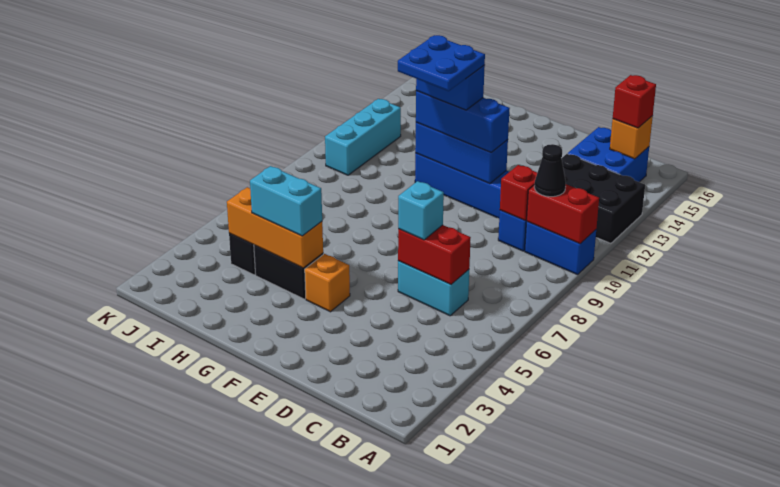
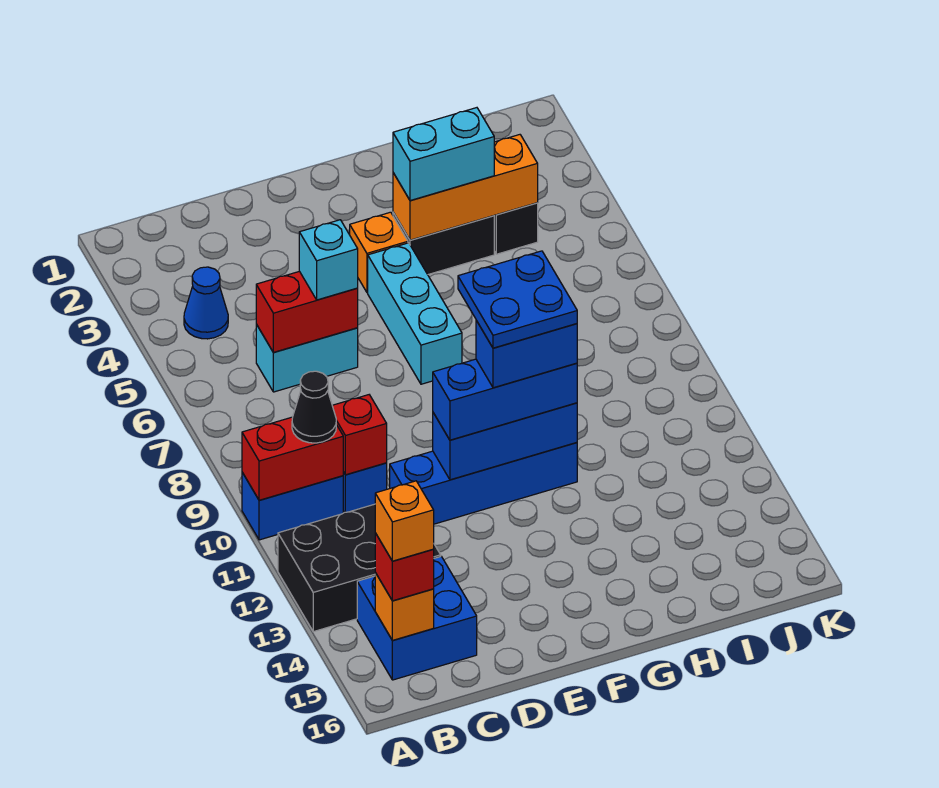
none -> blue cone B4 level 1
none -> orange brick B15 level 4
cyan brick J10:J12 level 1 -> cyan brick F5:F7 level 1

